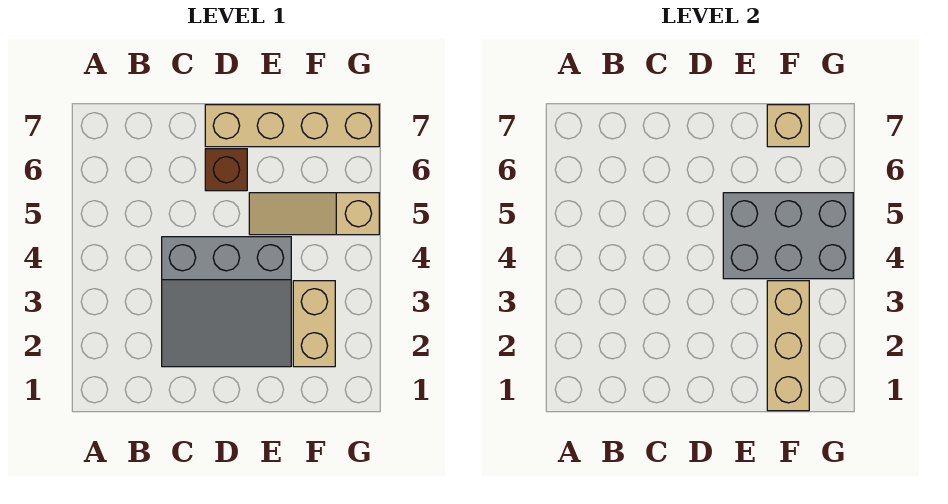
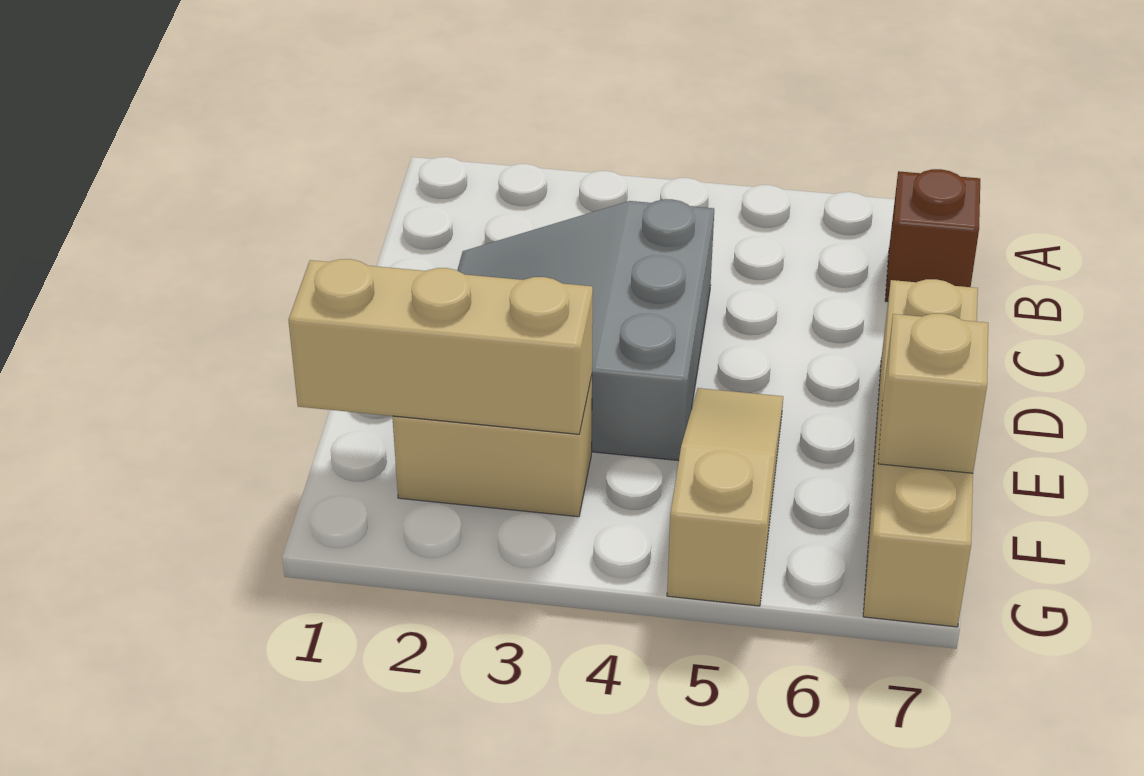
brown brick D6 level 1 -> brown brick B7 level 1
grey brick E4:G5 level 2 -> none

